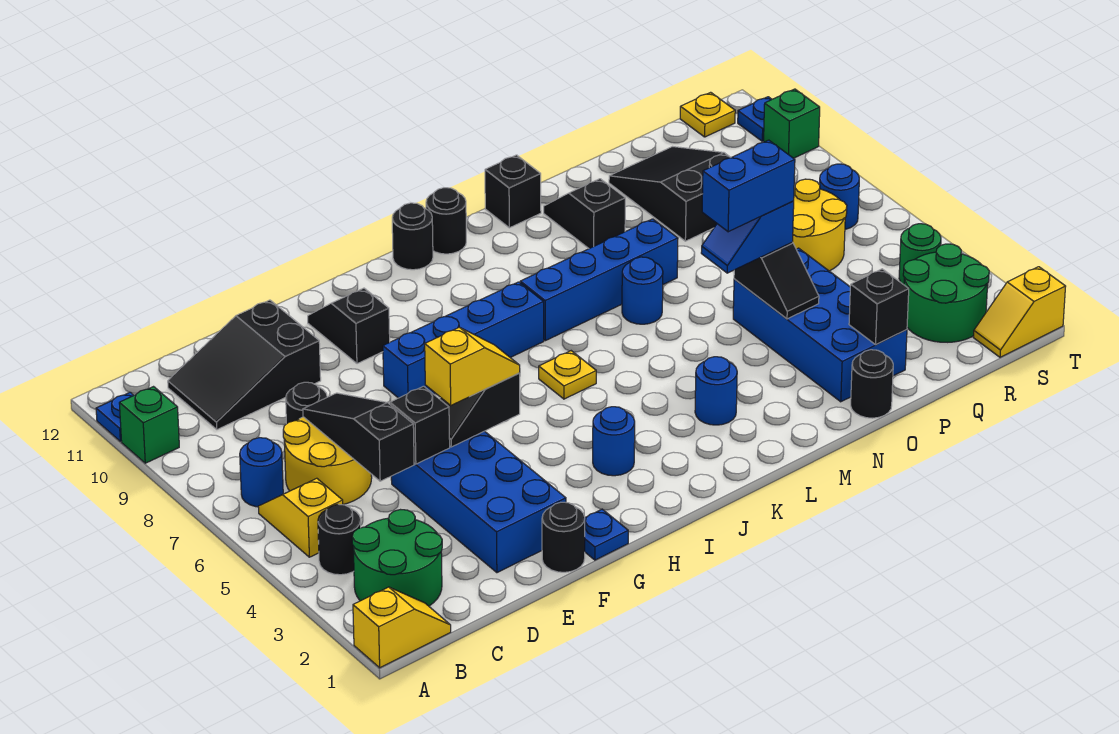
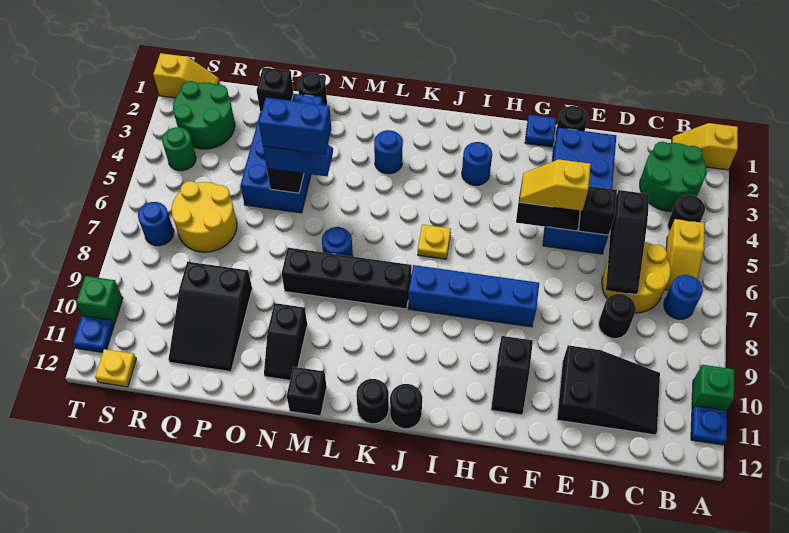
blue brick K8:N8 level 1 -> black brick K8:N8 level 1

